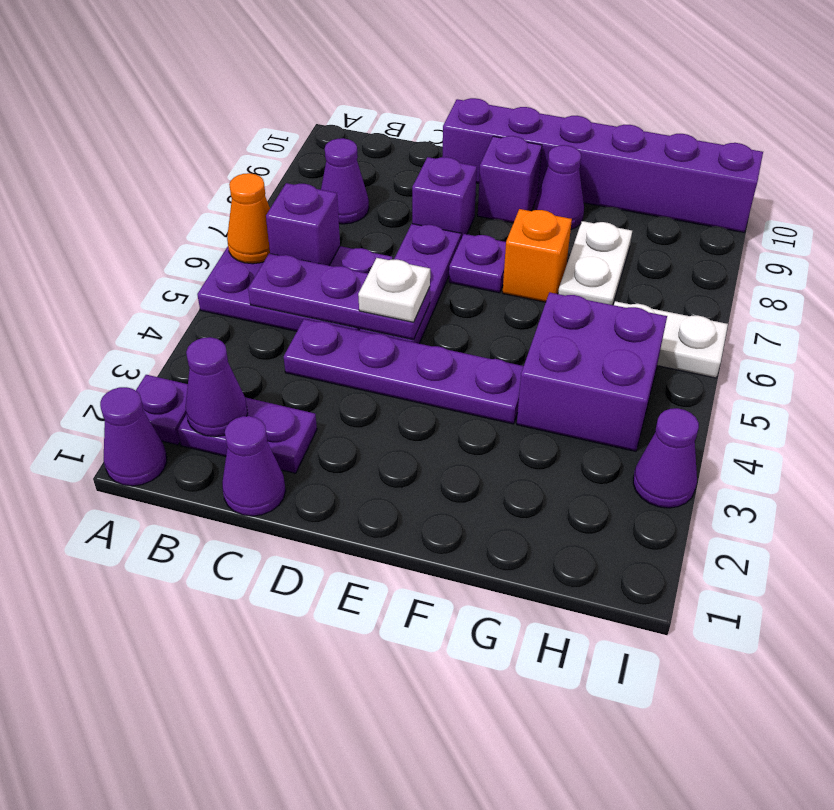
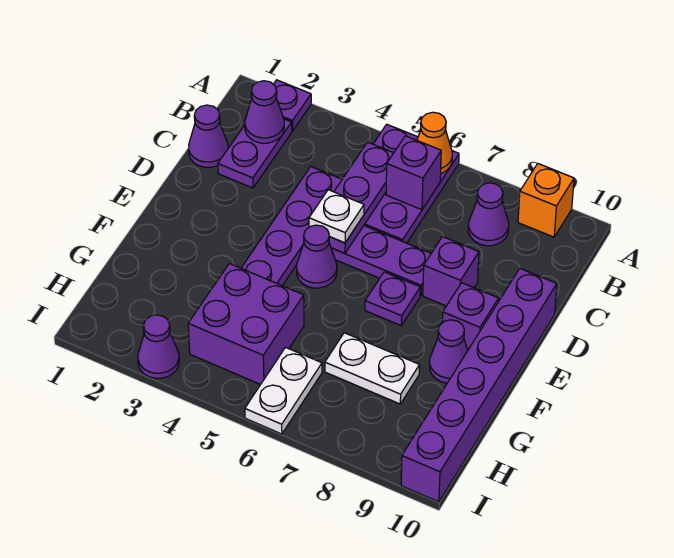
purple cone A1 level 1 -> purple cone E5 level 1
orange brick F7 level 1 -> orange brick A9 level 1

